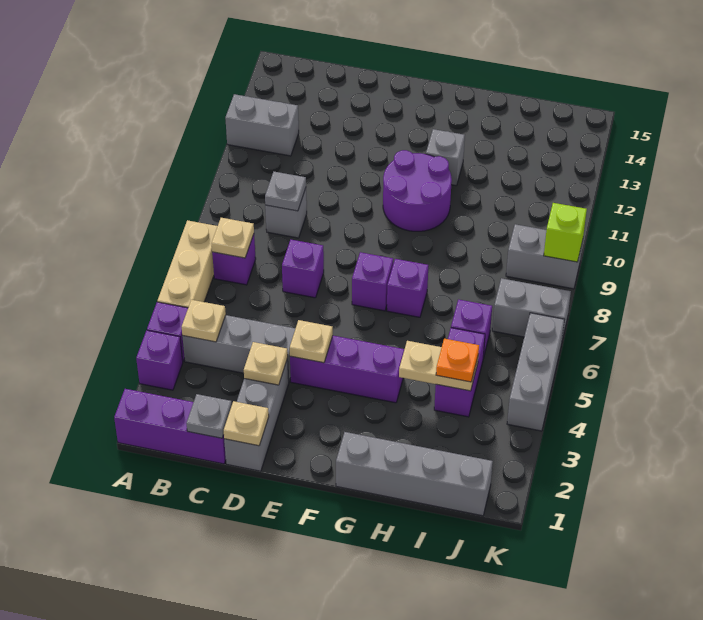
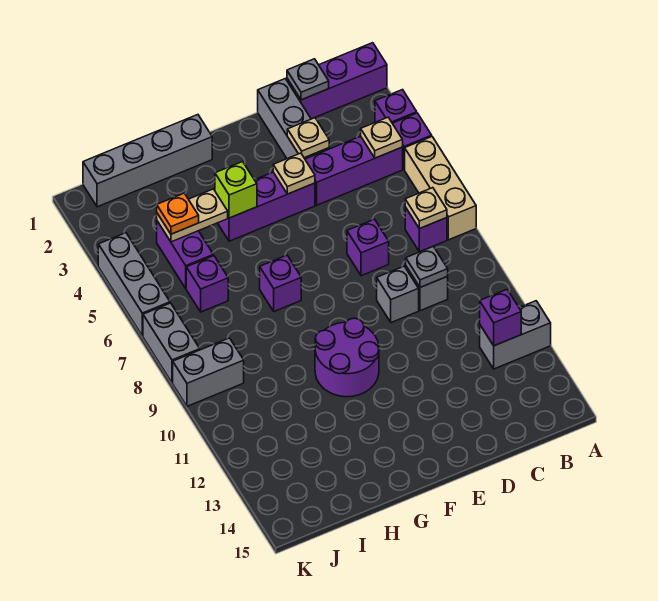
grey brick B4:D4 level 1 -> purple brick B4:D4 level 1
tan plate D1 level 2 -> none
purple brick F7 level 1 -> purple brick B12 level 2
grey brick G12 level 1 -> grey brick D9 level 1
grey brick J7:K7 level 1 -> grey brick K7:K8 level 1
lime brick K9 level 2 -> lime brick G4 level 2

